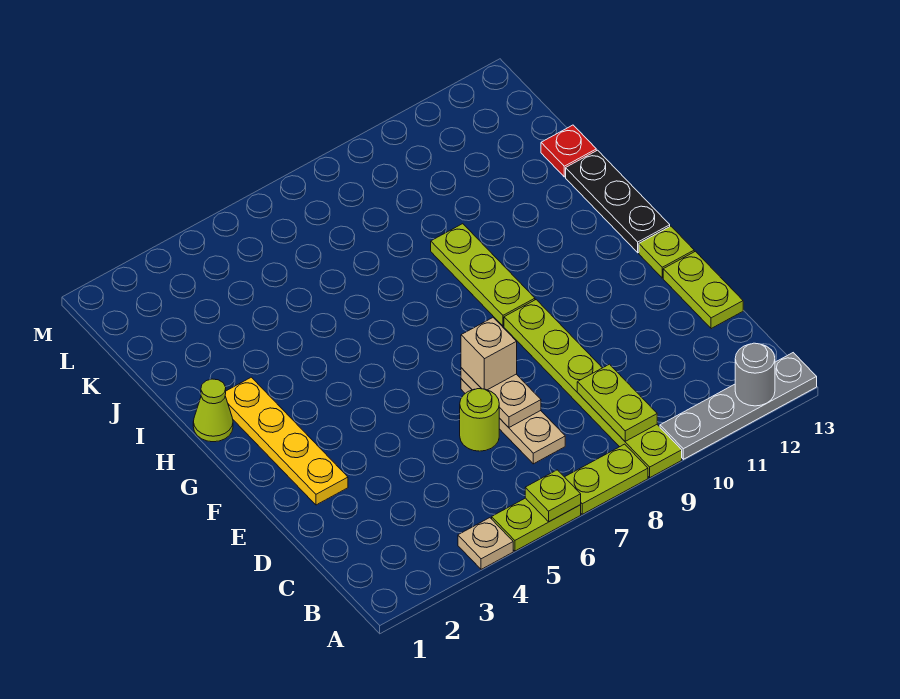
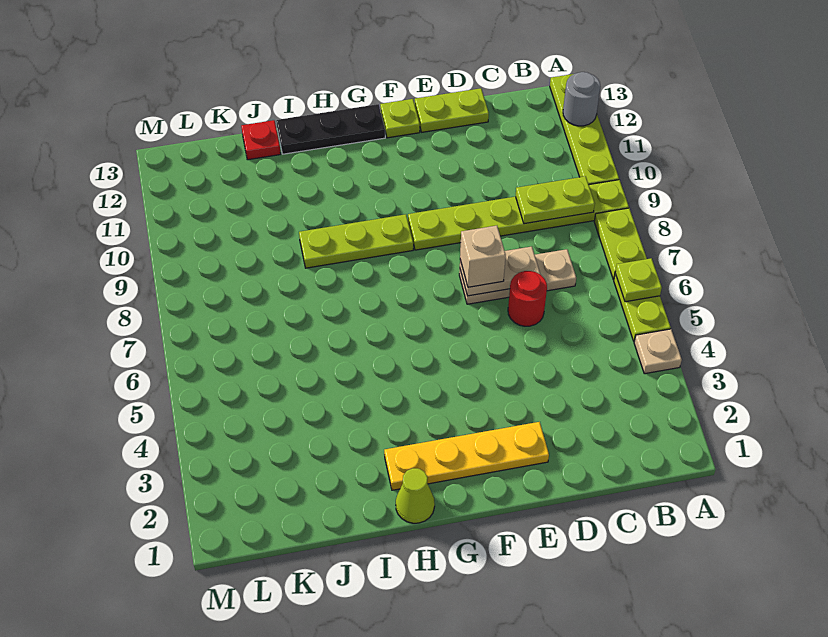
grey plate A10:A13 level 1 -> lime plate A10:A13 level 1
lime round brick D6 level 1 -> red round brick D6 level 1

